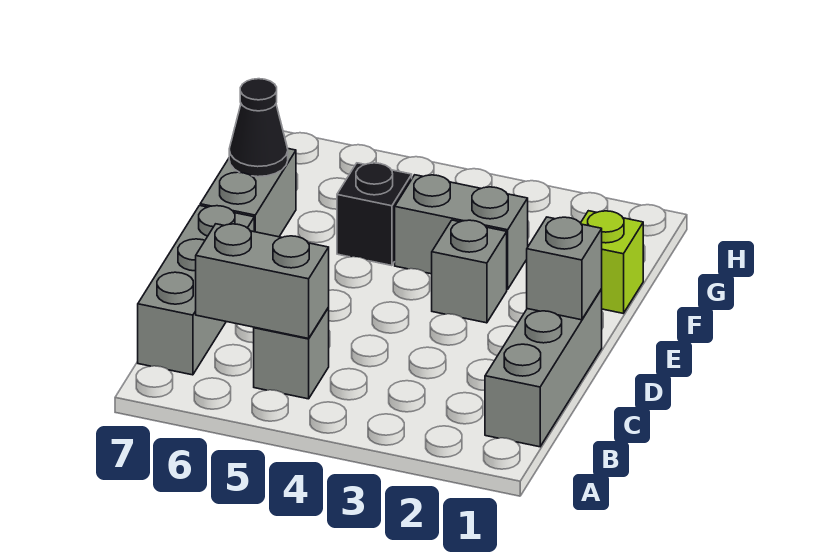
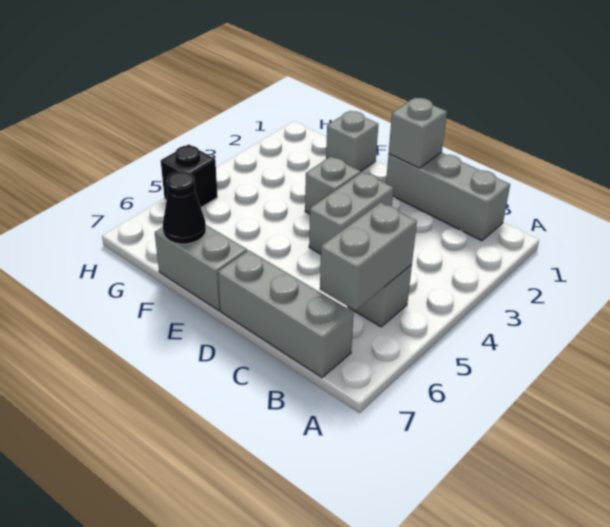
lime brick F1 level 1 -> grey brick F1 level 1
grey brick F3:F4 level 1 -> grey brick D3:D4 level 1
black brick F5 level 1 -> black brick H5 level 1

